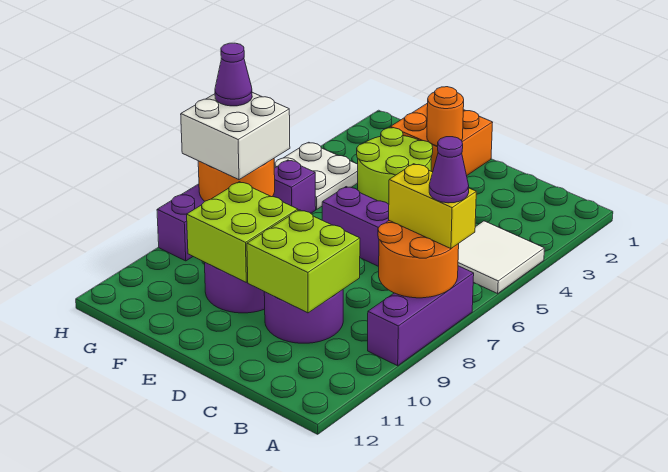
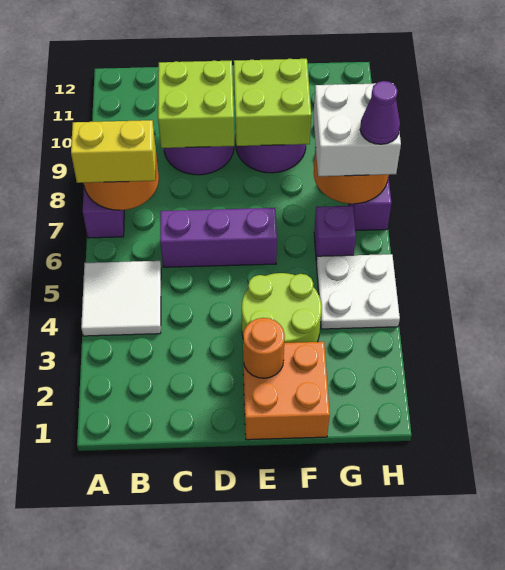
purple cone A7 level 4 -> none

